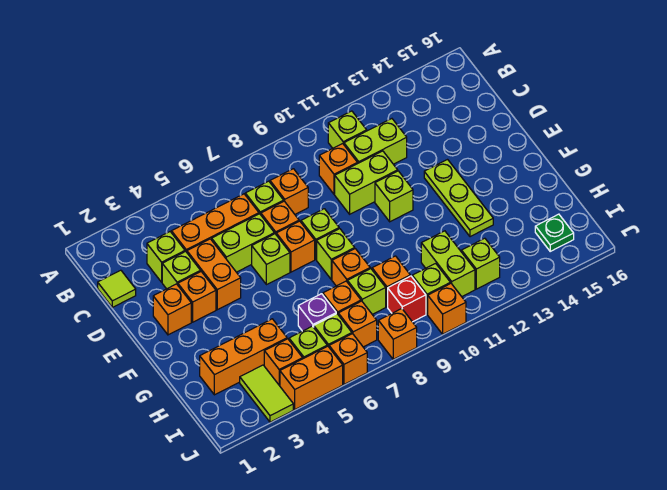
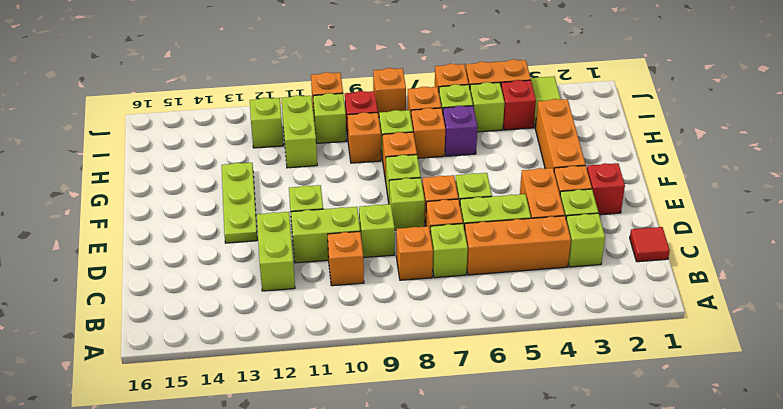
lime brick B11 level 1 -> lime brick D9 level 1
lime tile C1 level 1 -> red tile C1 level 1
lime brick C11:C12 level 1 -> lime brick C12:D12 level 1
orange brick E2 level 1 -> red brick E2 level 1
orange brick H2:H4 level 1 -> orange brick F3:H3 level 1
orange brick I4 level 1 -> red brick I4 level 1
green plate I15 level 1 -> none

